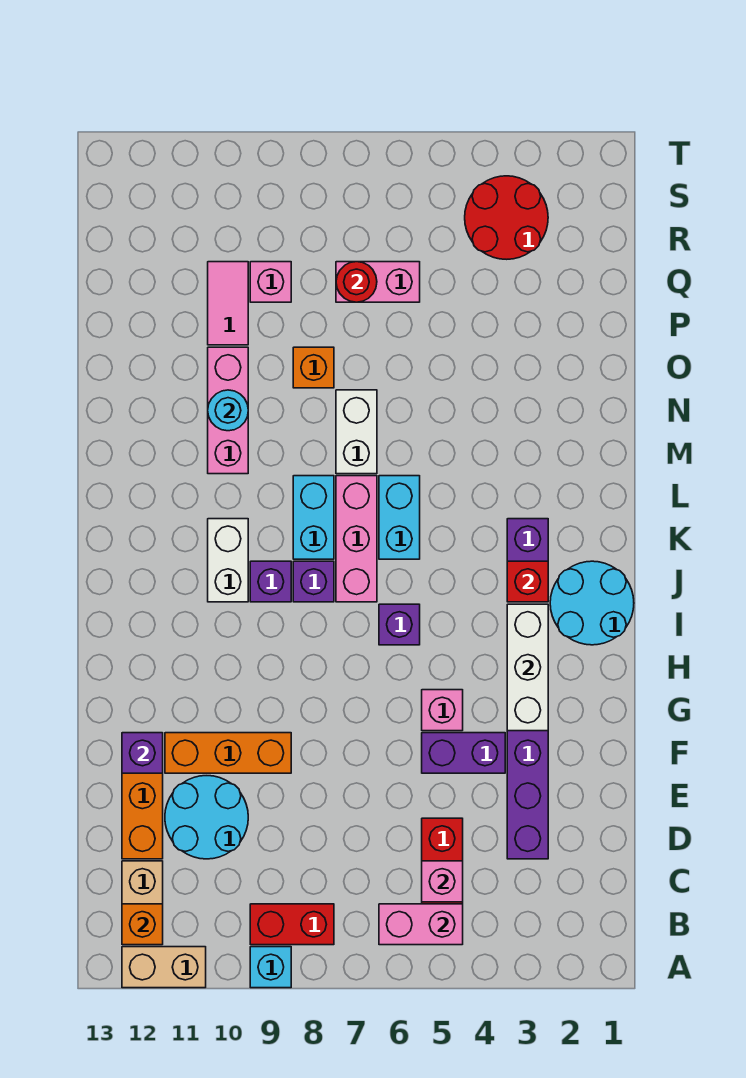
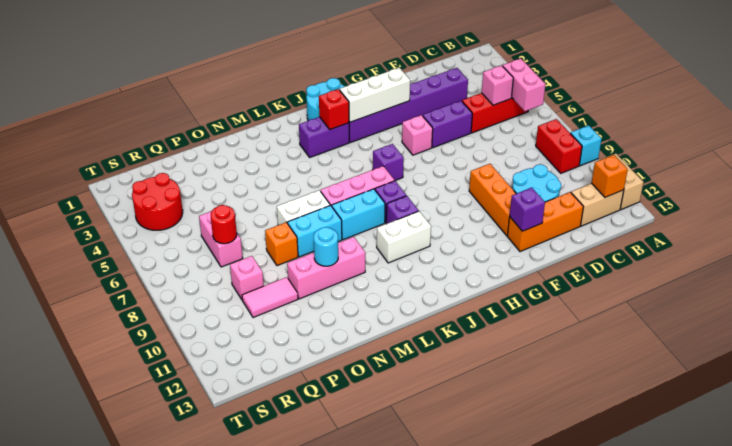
purple brick F4:F5 level 1 -> purple brick E5:F5 level 1
cyan brick K6:L6 level 1 -> cyan brick M8:N8 level 1

